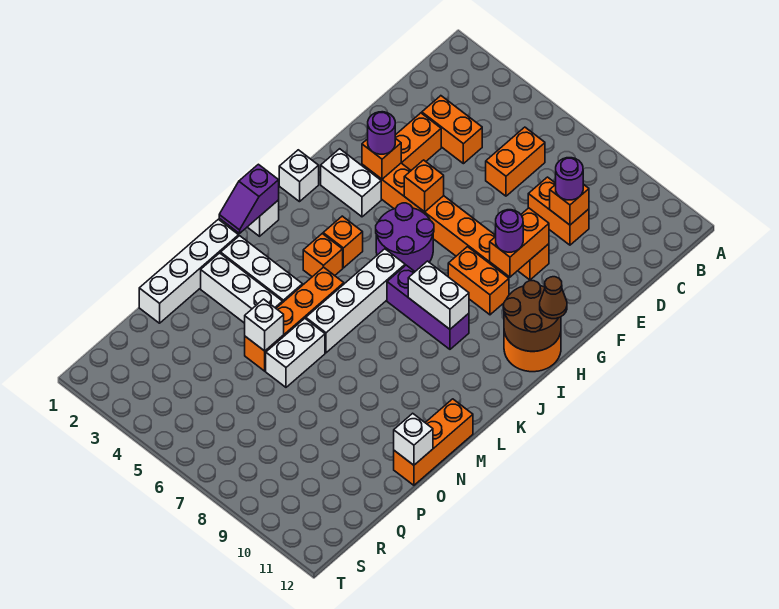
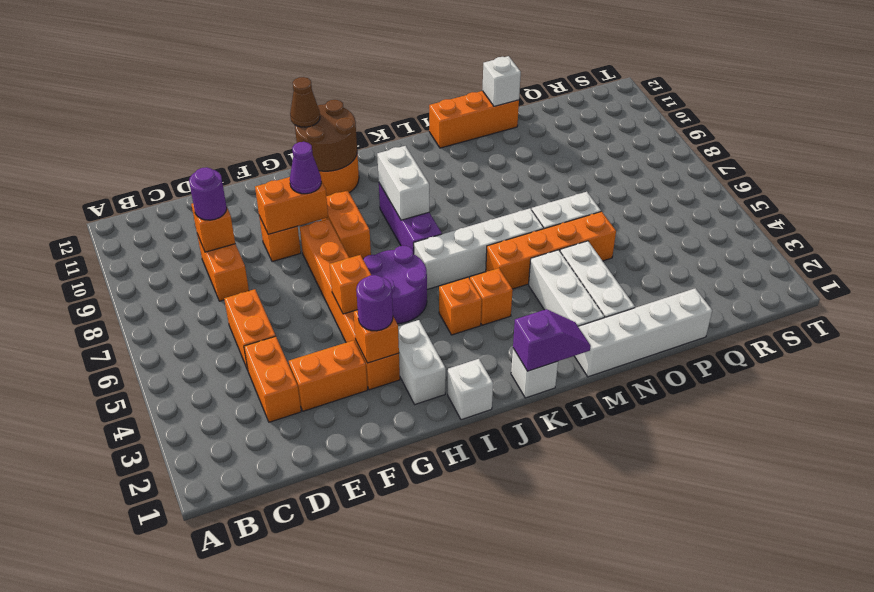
orange brick C6:D6 level 1 -> orange brick D5:D6 level 1
purple round brick G9 level 3 -> purple cone G9 level 3
white brick O5 level 2 -> none

